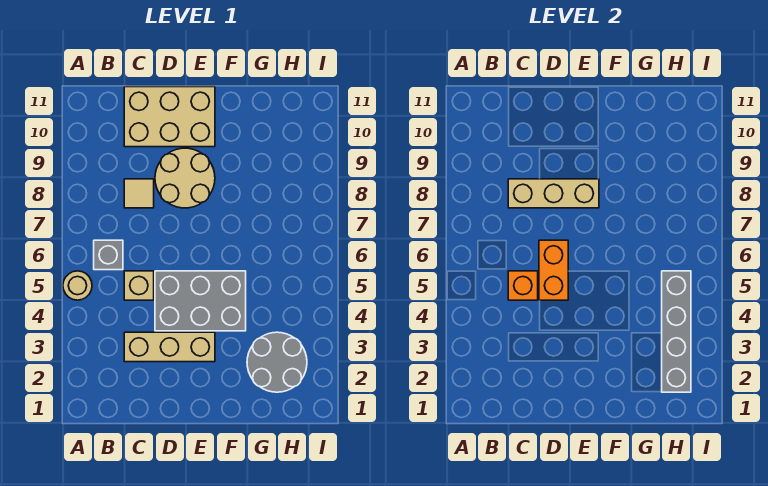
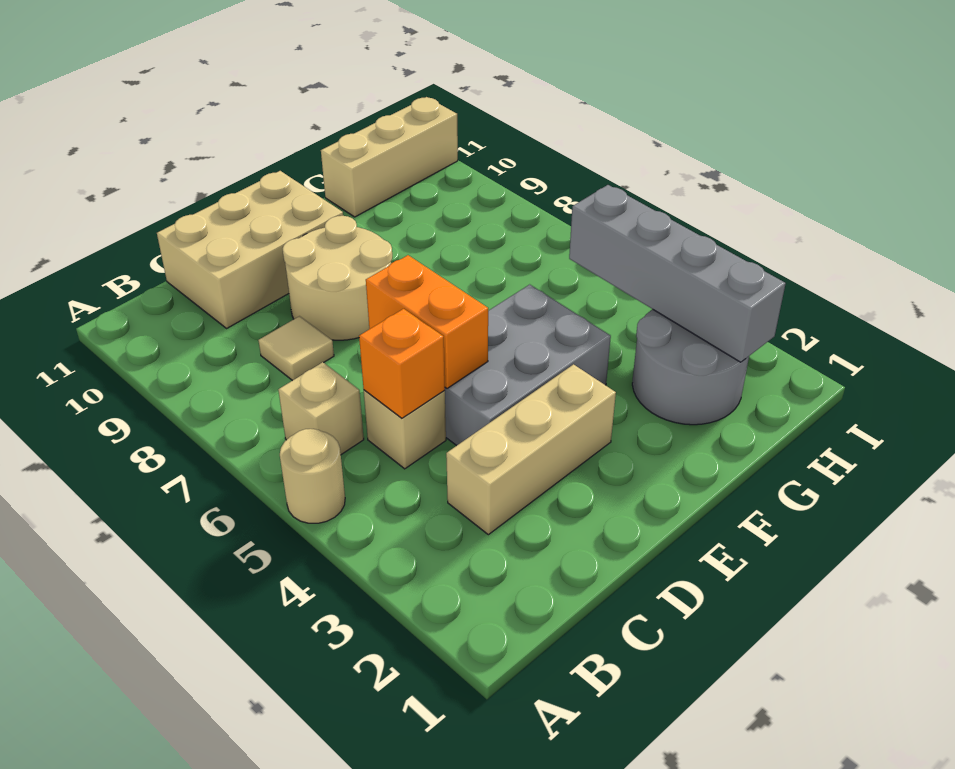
grey brick B6 level 1 -> tan brick B6 level 1
tan brick C8:E8 level 2 -> tan brick G11:I11 level 1

